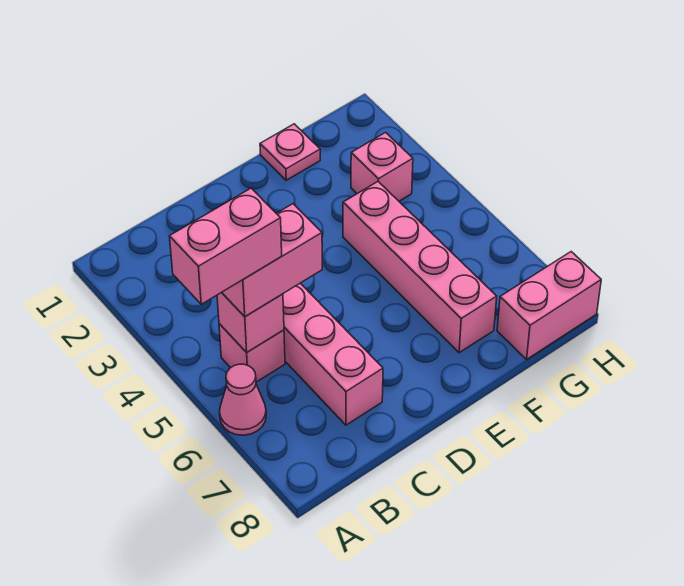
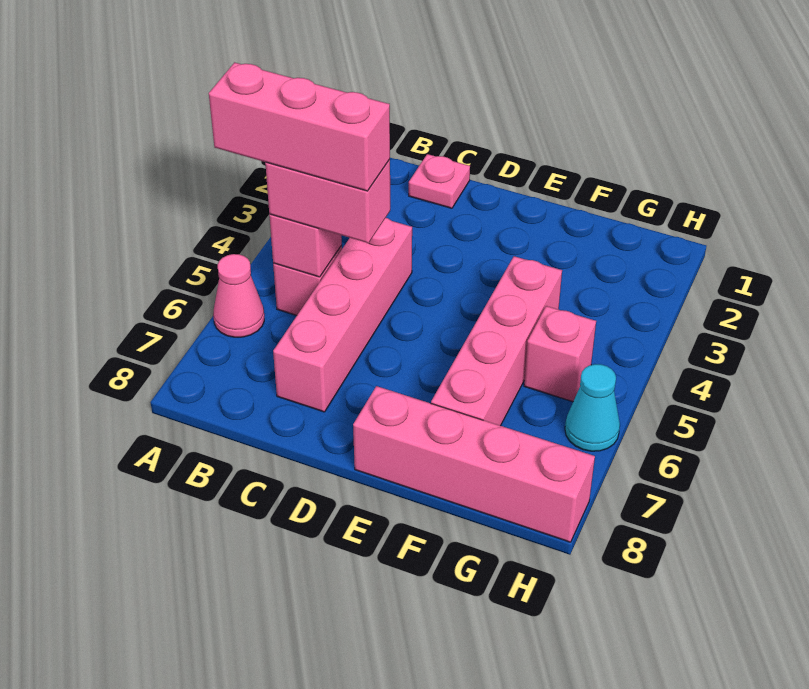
pink brick A5:B5 level 4 -> pink brick A5:C5 level 4
pink plate F1 level 1 -> pink plate C1 level 1
pink brick G3 level 1 -> pink brick G5 level 1
pink brick G8:H8 level 1 -> pink brick E8:H8 level 1
none -> cyan cone H6 level 1

